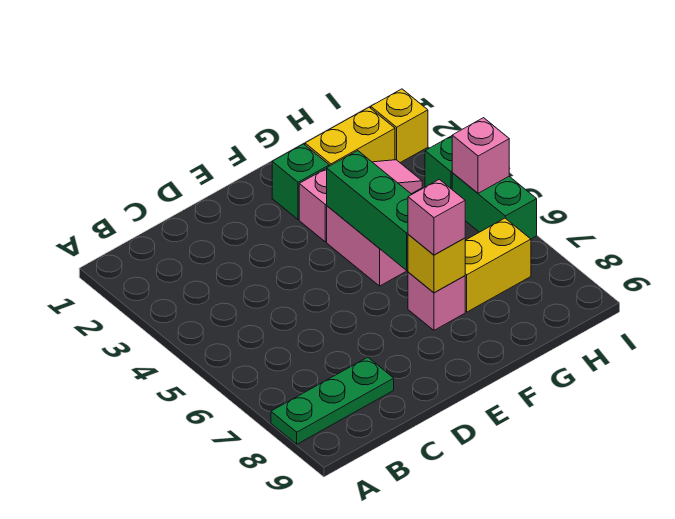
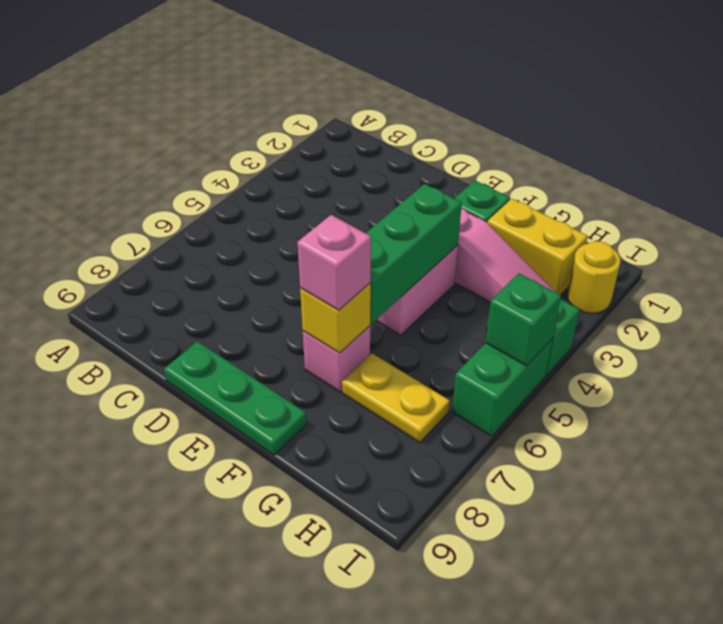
green plate A8:C8 level 1 -> green plate D9:F9 level 1
yellow brick G7:H7 level 1 -> yellow plate G7:H7 level 1
yellow brick I2 level 1 -> yellow round brick I2 level 1
pink brick I5 level 2 -> green brick I5 level 2

